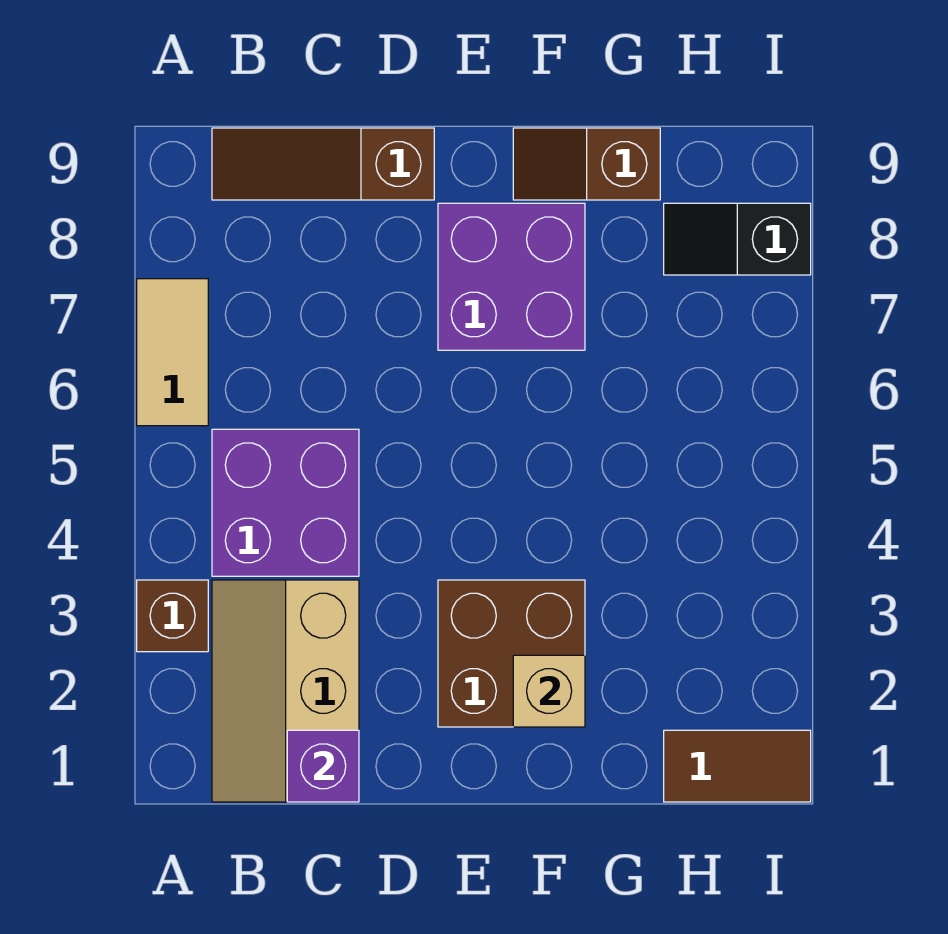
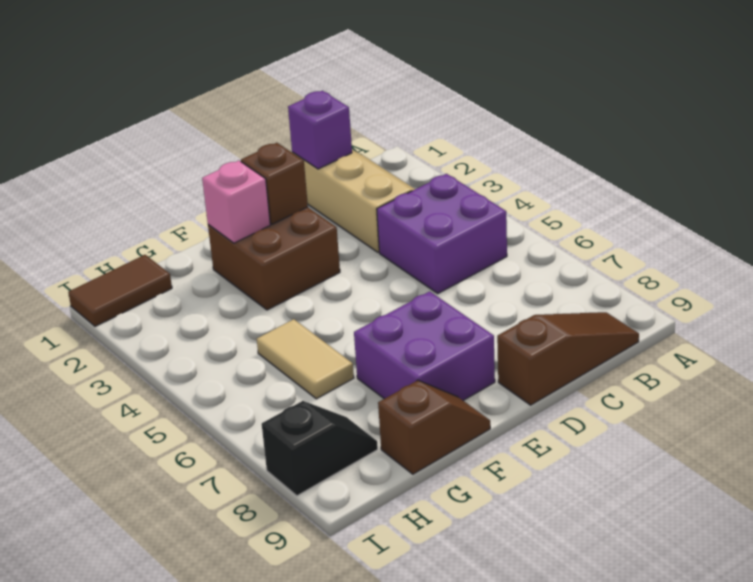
brown brick A3 level 1 -> brown brick E2 level 2
tan tile A6:A7 level 1 -> tan tile G5:G6 level 1
tan brick F2 level 2 -> pink brick F2 level 2

